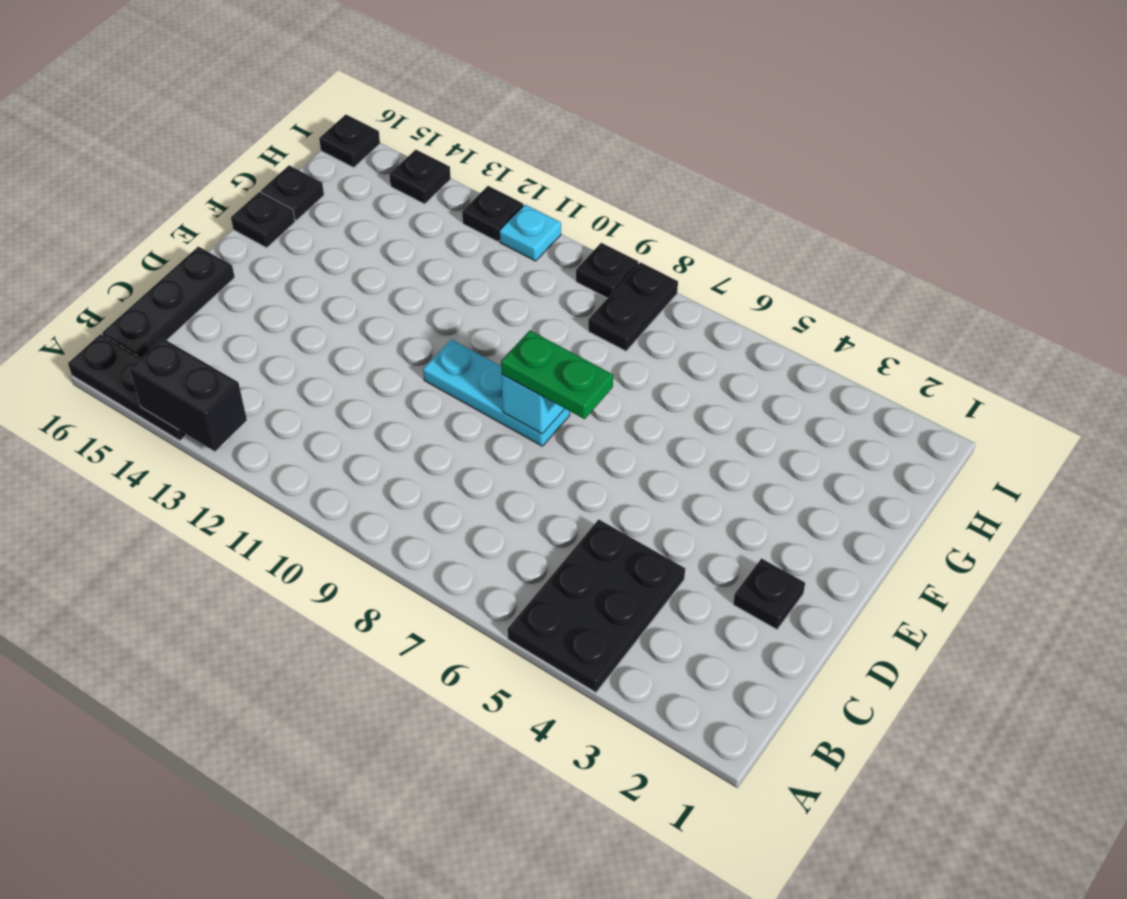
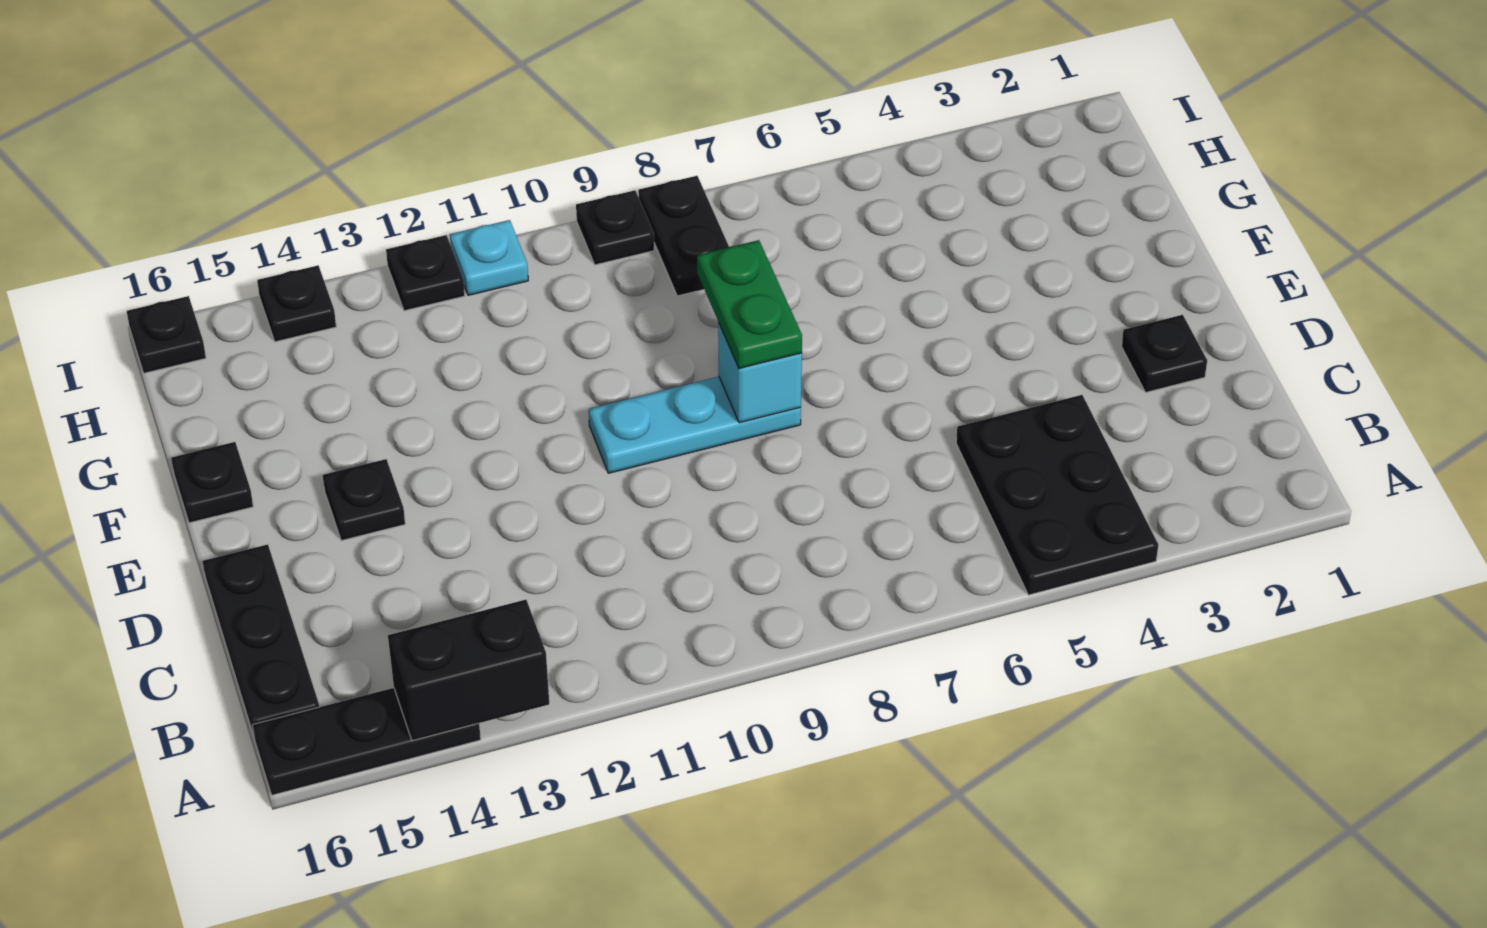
green plate E7:E8 level 3 -> green plate E8:F8 level 3
black plate G16 level 1 -> black plate E14 level 1

